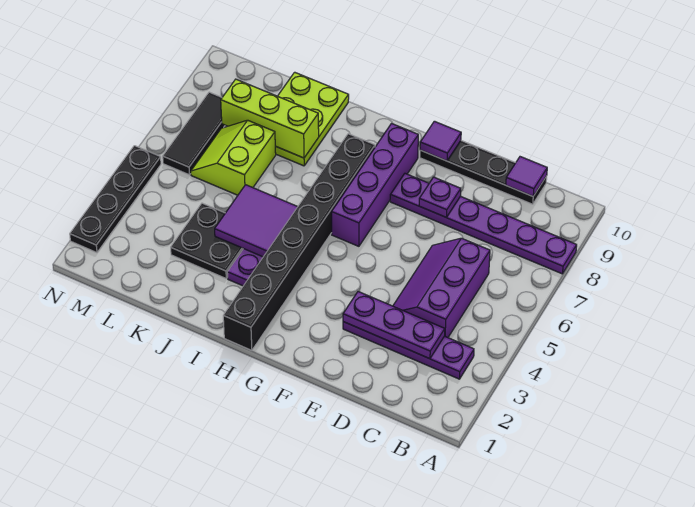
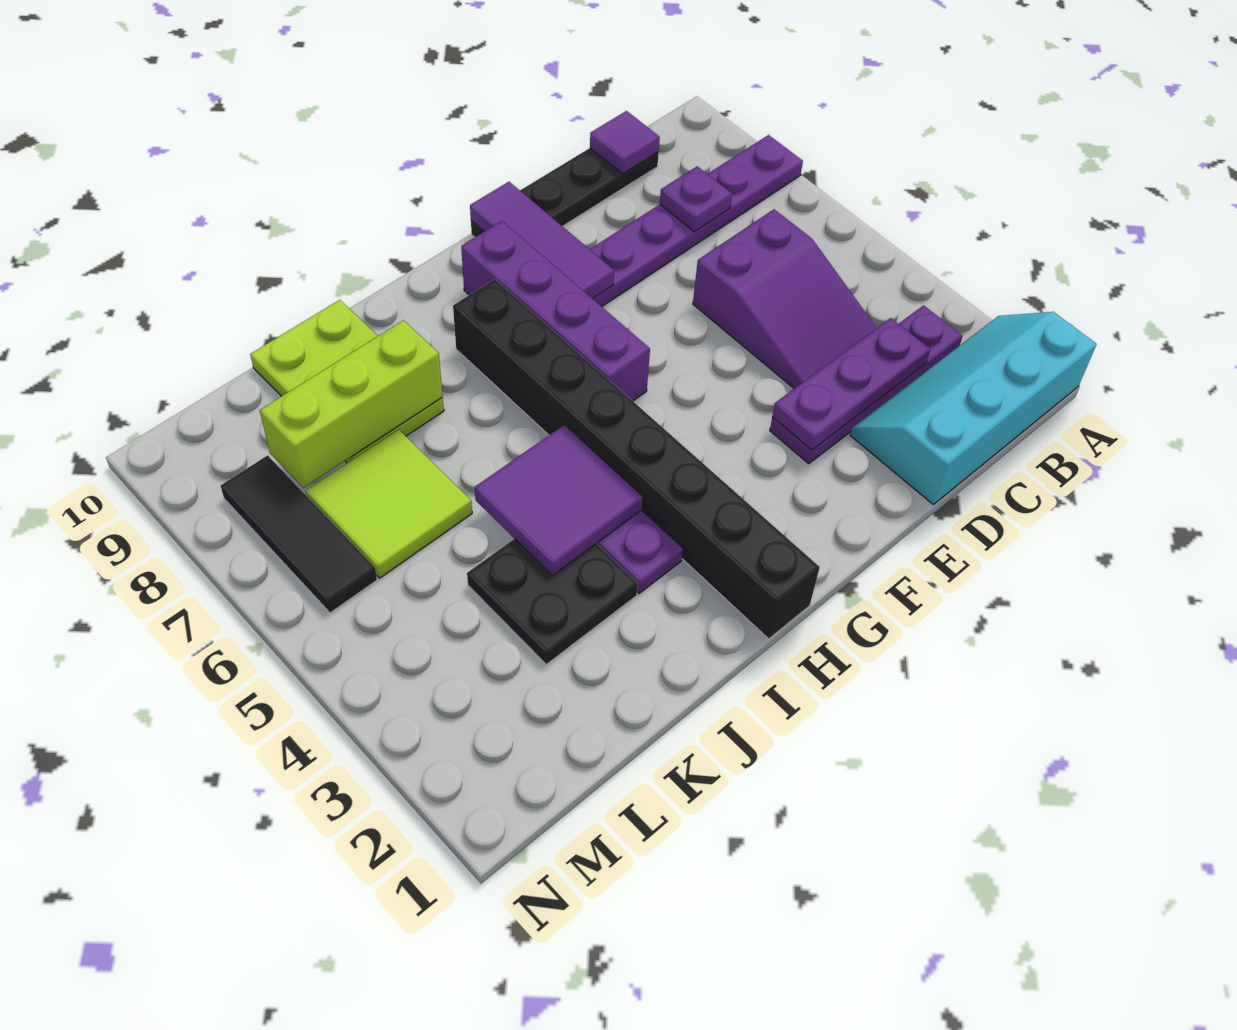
none -> cyan slope A1:D2 level 1 top 1
purple slope C4:D6 level 1 top C -> purple slope C4:D6 level 1 top 6
purple plate E8 level 2 -> purple plate C8 level 2
purple tile F10 level 2 -> purple tile F8:F10 level 2
lime slope K6:L7 level 1 top K -> lime tile K6:L7 level 1
black plate N2:N5 level 1 -> none

